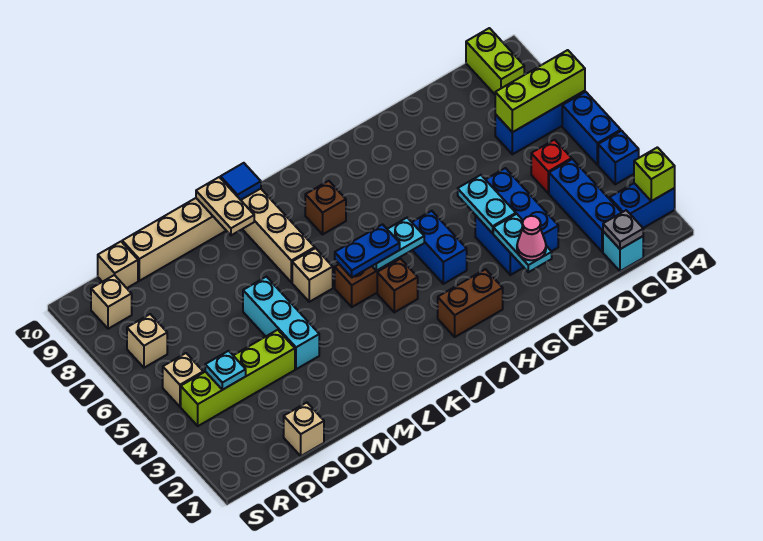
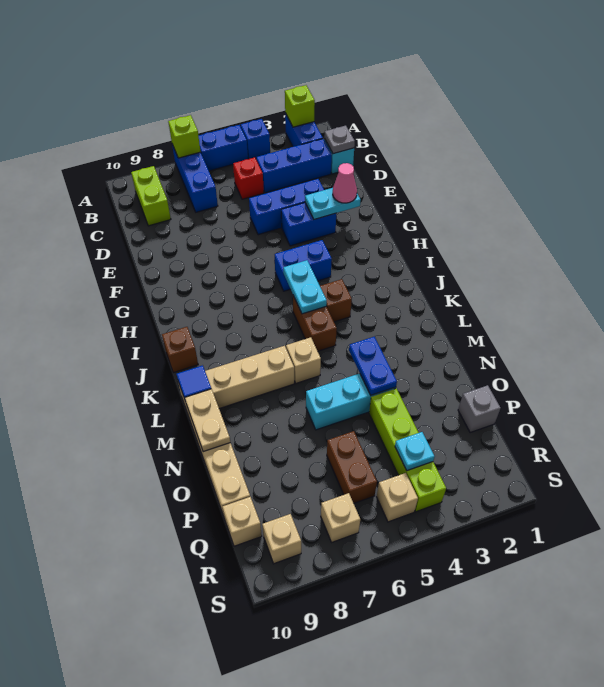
lime brick A7:C7 level 2 -> lime brick A7 level 2
lime brick B9:B10 level 1 -> lime brick B9:C9 level 1
cyan plate F4:F5 level 2 -> none
brown brick H2:I2 level 1 -> brown brick P6:Q6 level 1
blue plate J5:K5 level 3 -> blue plate M4:N4 level 2
brown brick J8 level 1 -> brown brick J10 level 1
tan plate M9:M10 level 2 -> tan plate M10:N10 level 2
tan brick P1 level 1 -> grey brick P1 level 1

